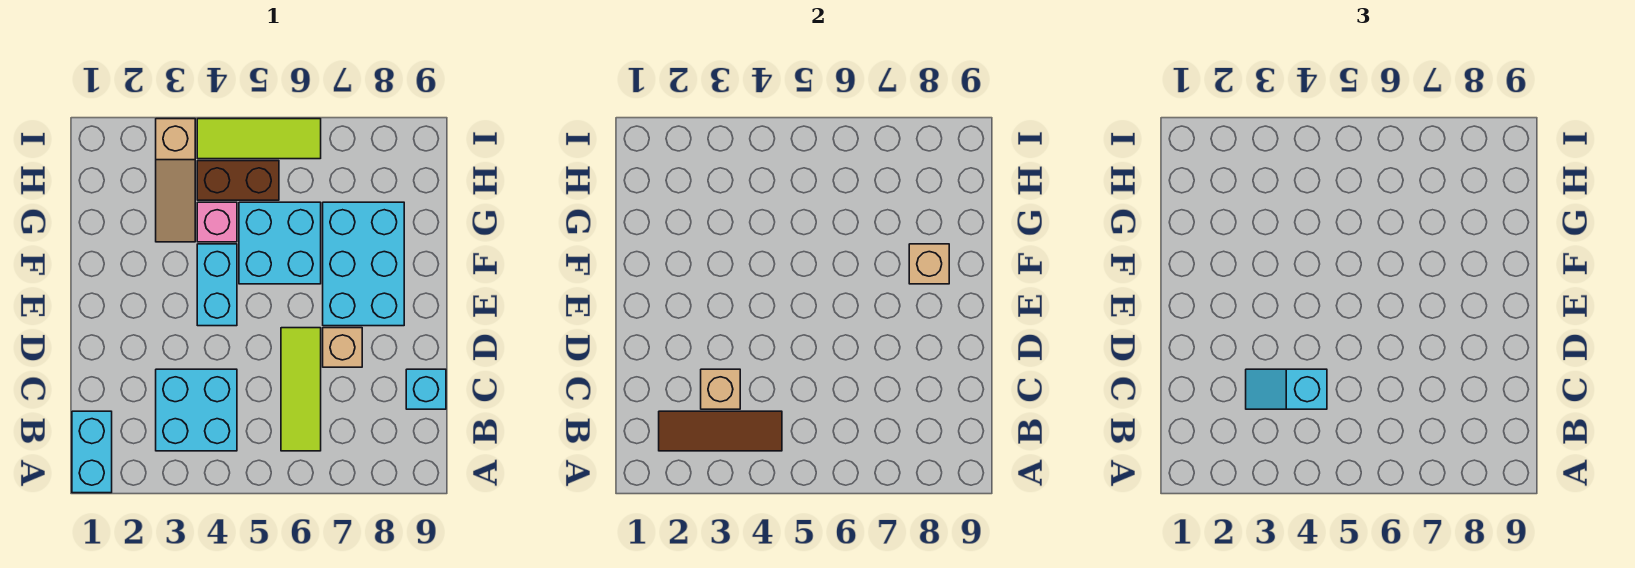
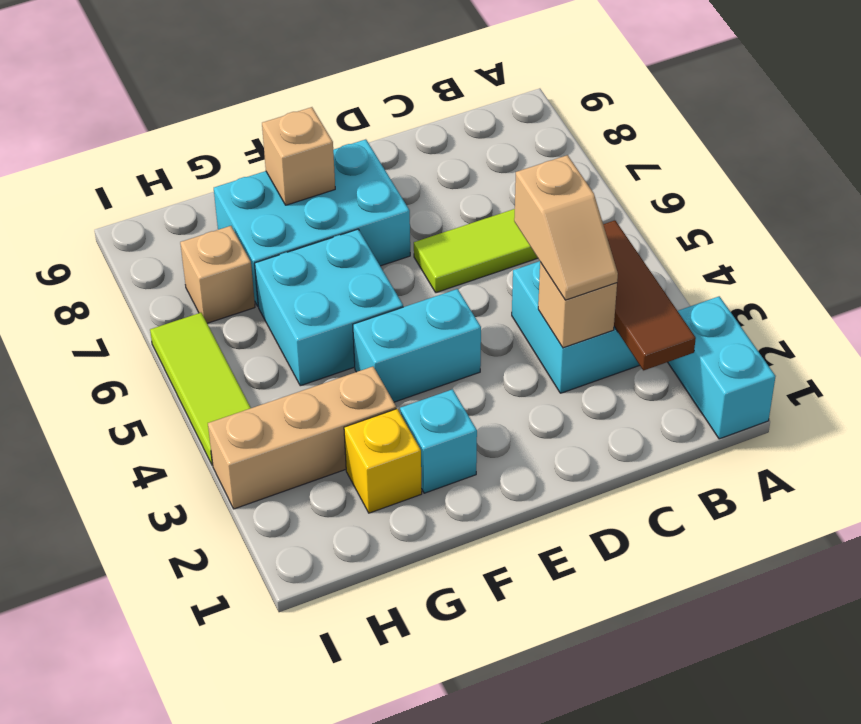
cyan brick A1:B1 level 1 -> cyan brick A1:A2 level 1
cyan slope C3:C4 level 3 top 4 -> tan slope C3:C4 level 3 top 4
cyan brick C9 level 1 -> cyan brick F2 level 1
tan brick D7 level 1 -> tan brick H7 level 1
none -> yellow brick G2 level 1
tan slope G3:I3 level 1 top I -> tan brick G3:I3 level 1
pink brick G4 level 1 -> none
brown brick H4:H5 level 1 -> none

